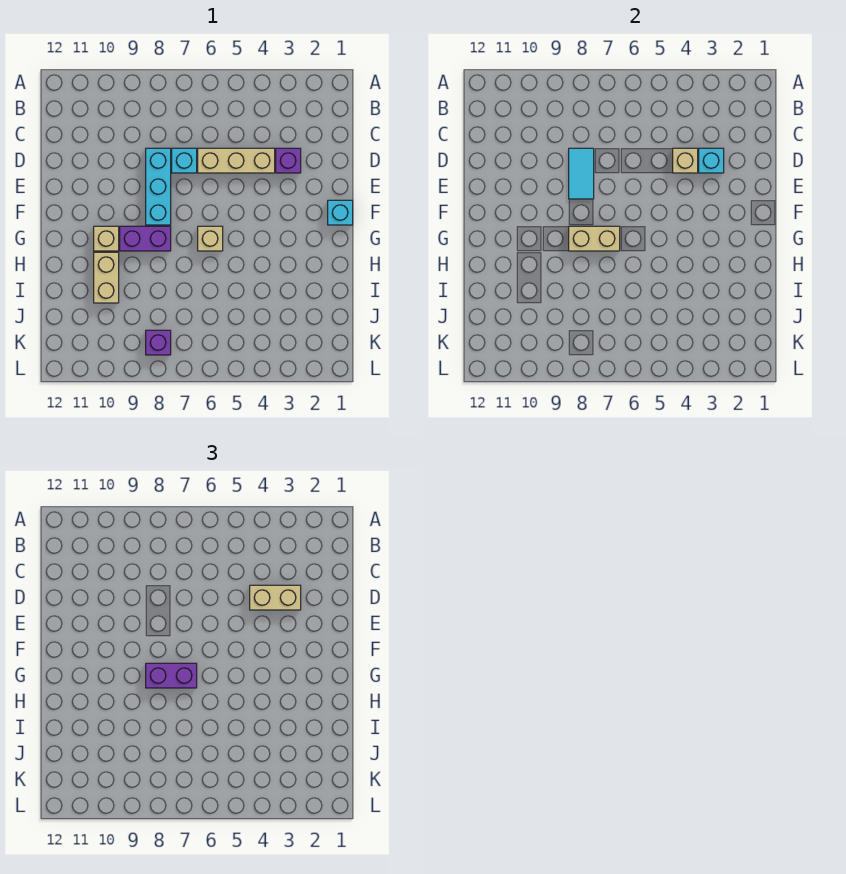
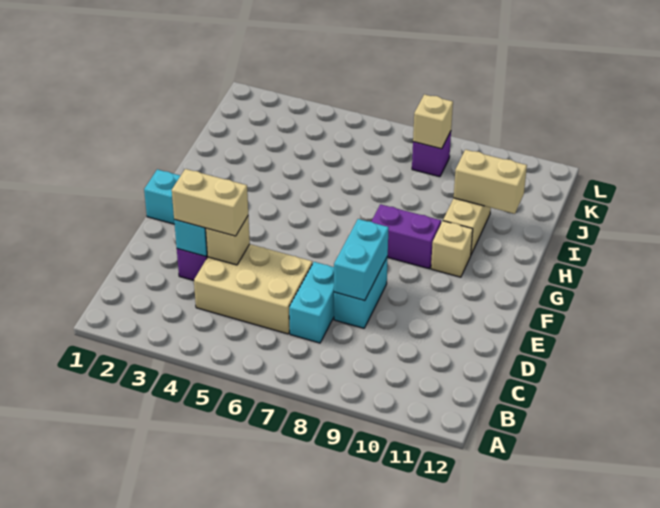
tan brick D4:D6 level 1 -> tan brick C4:D6 level 1
cyan brick D7 level 1 -> cyan brick C7:D7 level 1
cyan brick D8:F8 level 1 -> cyan brick D8:E8 level 1
cyan tile D8:E8 level 2 -> cyan brick D8:E8 level 2
tan brick G6 level 1 -> tan brick K8 level 2
tan brick G7:G8 level 2 -> tan brick I10:I11 level 2
purple brick G7:G8 level 3 -> none

